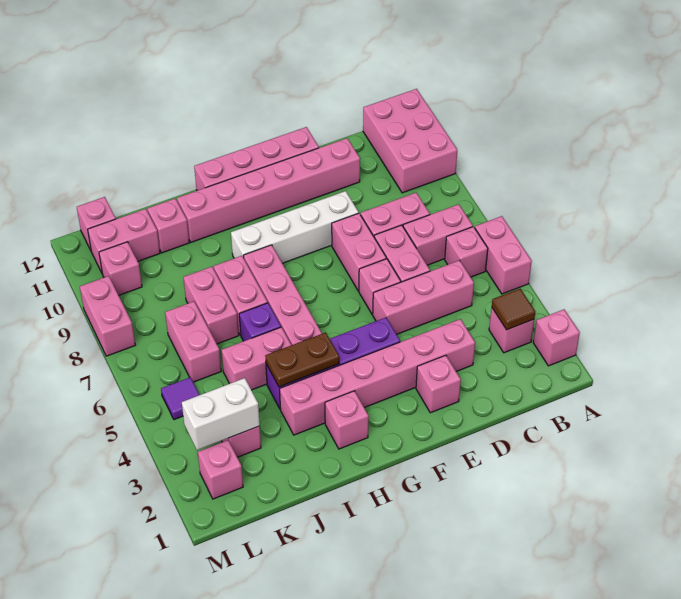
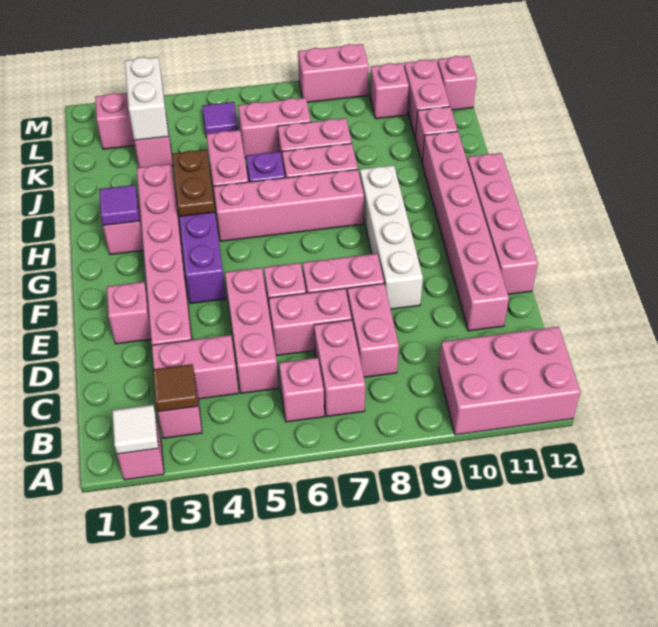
none -> white tile A2 level 2
pink brick A5:A6 level 1 -> pink brick C3:C4 level 1
none -> purple tile H2 level 2

